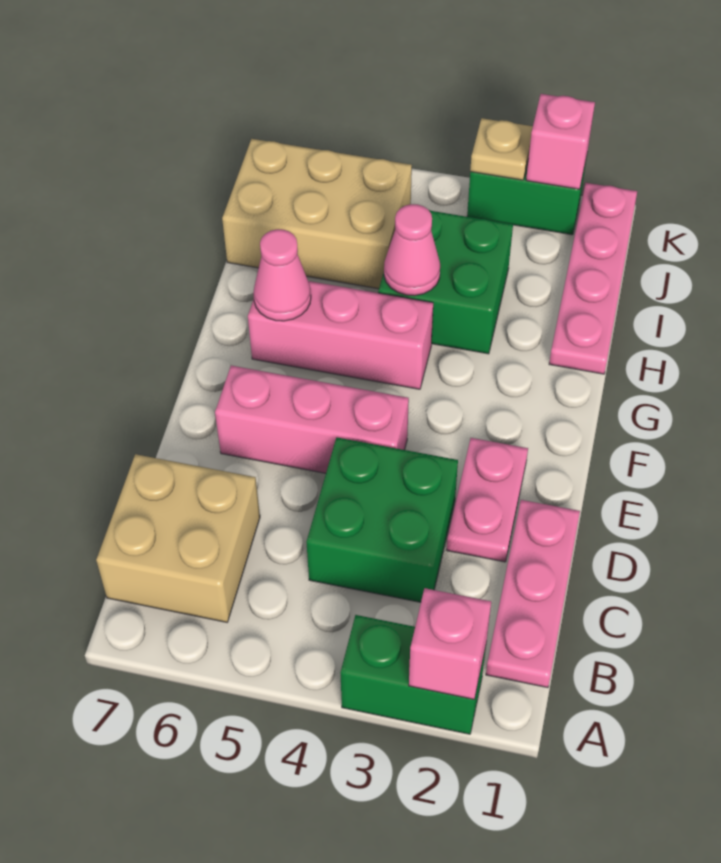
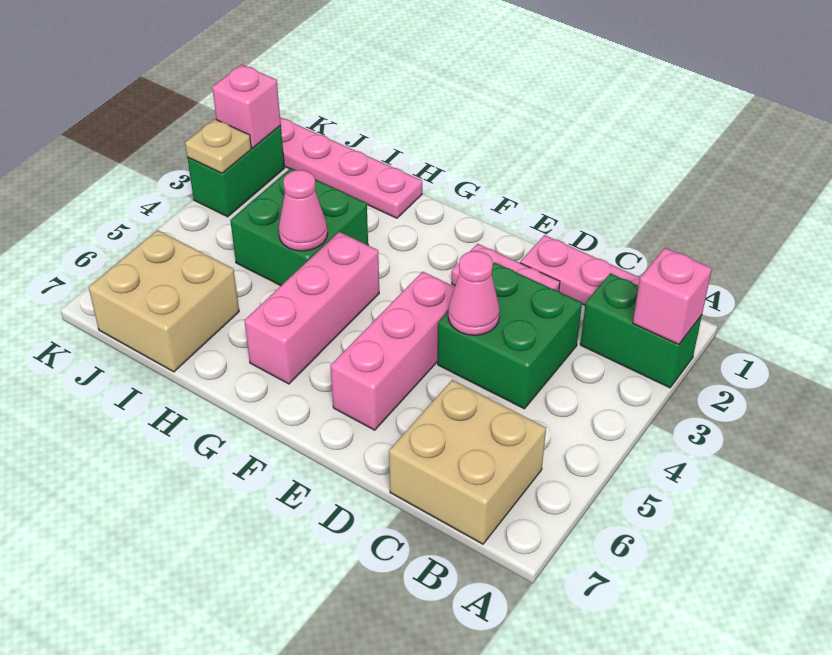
green brick A2:A3 level 1 -> green brick A2:B2 level 1
pink cone G6 level 2 -> pink cone D4 level 2
tan brick I5:J7 level 1 -> tan brick I6:J7 level 1

